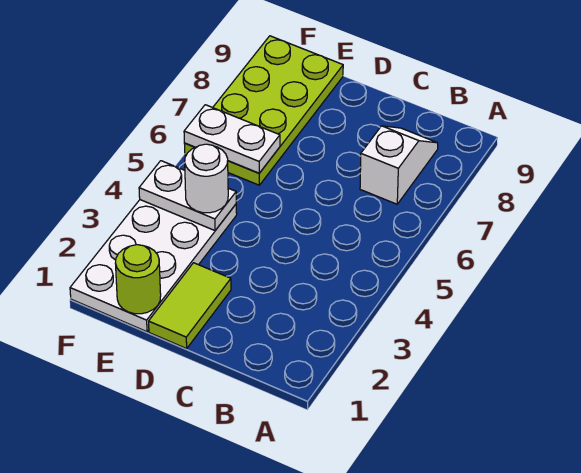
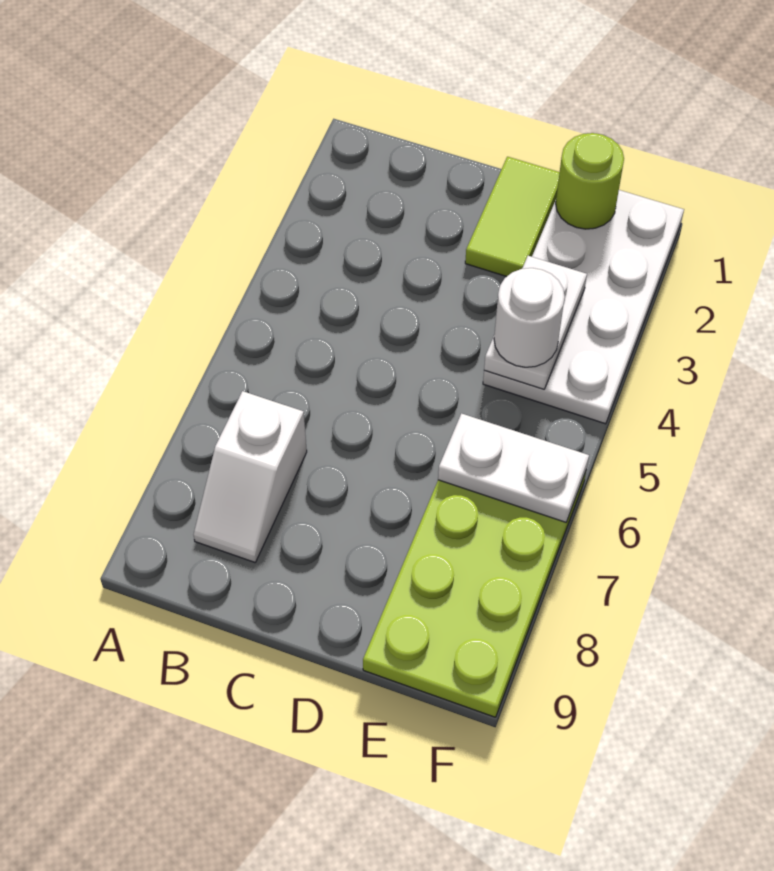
white plate E4:F4 level 2 -> white plate E3:E4 level 2

